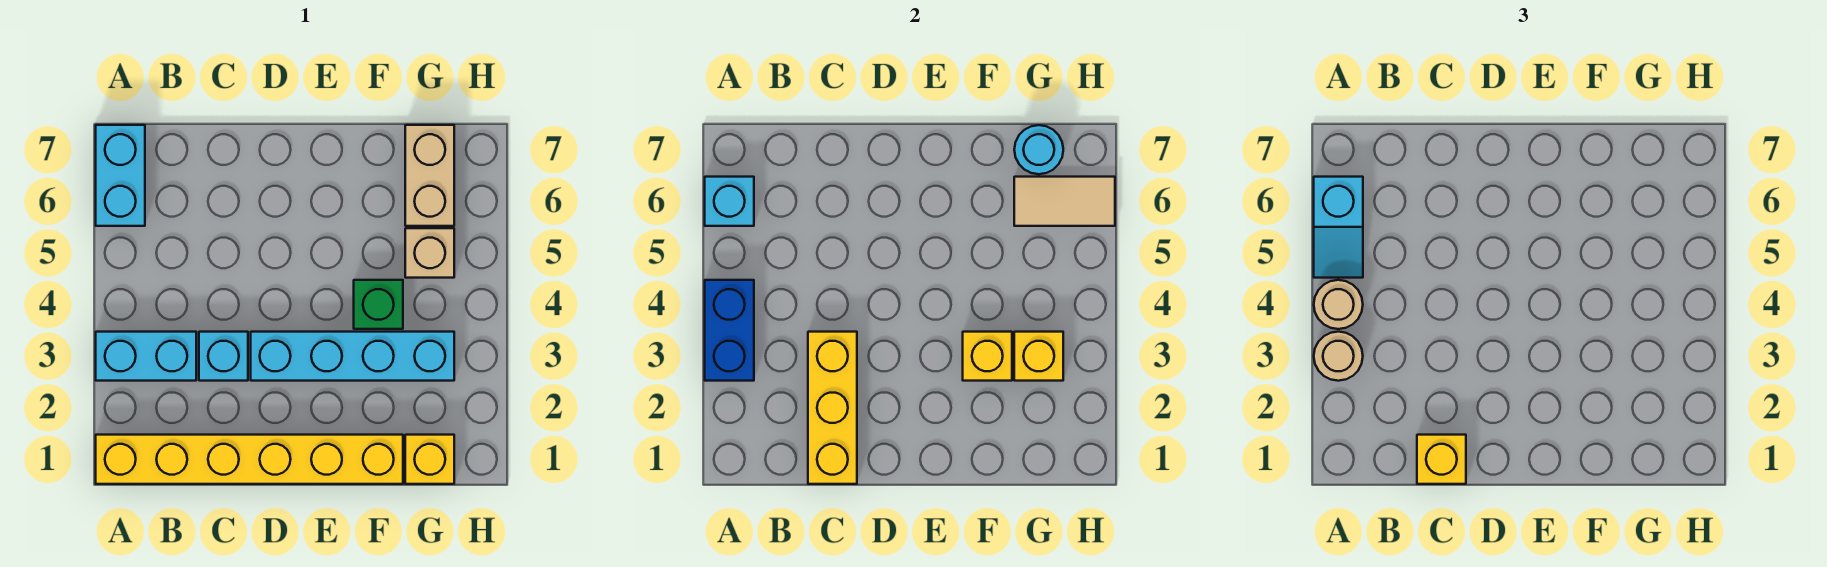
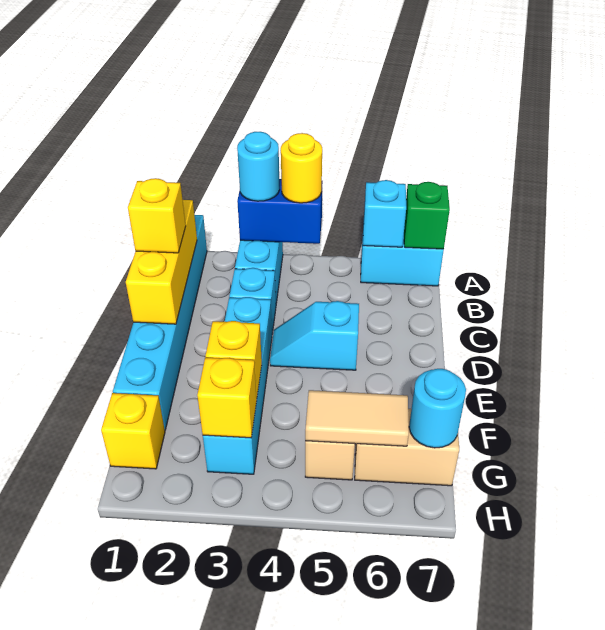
yellow brick A1:F1 level 1 -> cyan brick A1:F1 level 1
tan round brick A3 level 3 -> cyan round brick A3 level 3
tan round brick A4 level 3 -> yellow round brick A4 level 3
cyan slope A5:A6 level 3 top 6 -> cyan slope D4:D5 level 1 top 5
yellow brick C1:C3 level 2 -> yellow brick B1:D1 level 2
green brick F4 level 1 -> green brick A7 level 2
tan tile G6:H6 level 2 -> tan tile G5:G6 level 2

